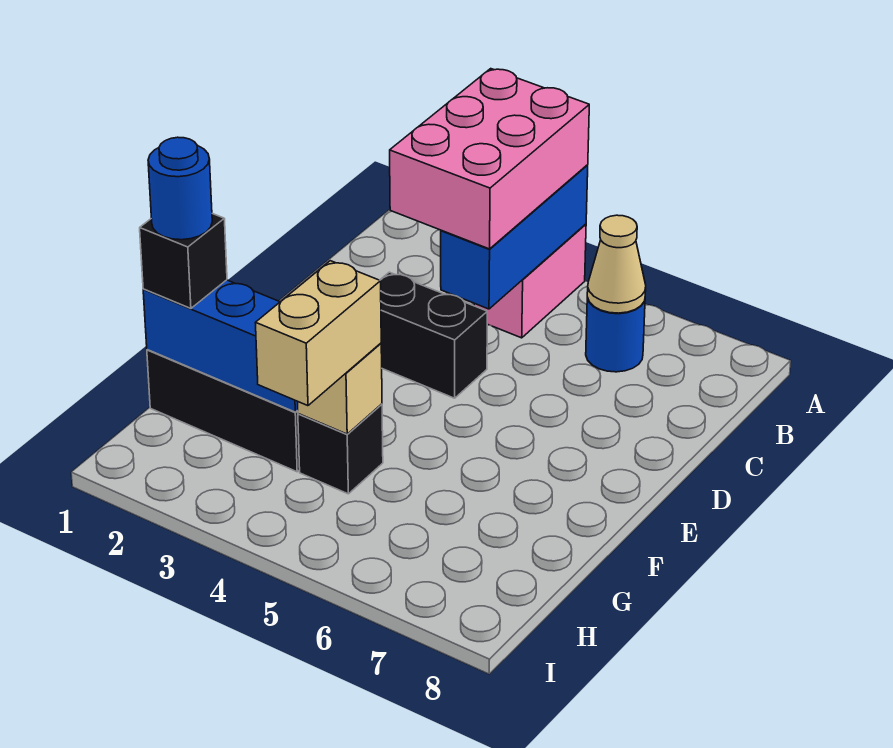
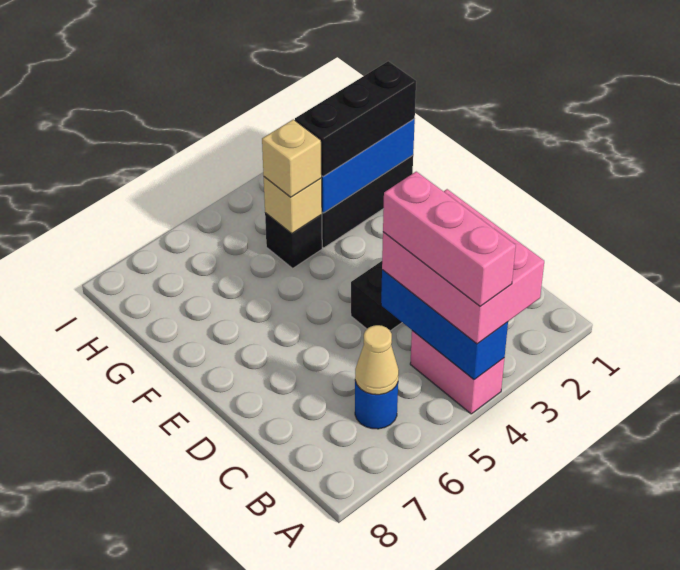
none -> pink brick A4:C4 level 4
black brick G1 level 3 -> black brick G1:G3 level 3
blue round brick G1 level 4 -> none
tan brick G4:H4 level 3 -> tan brick G4 level 3

